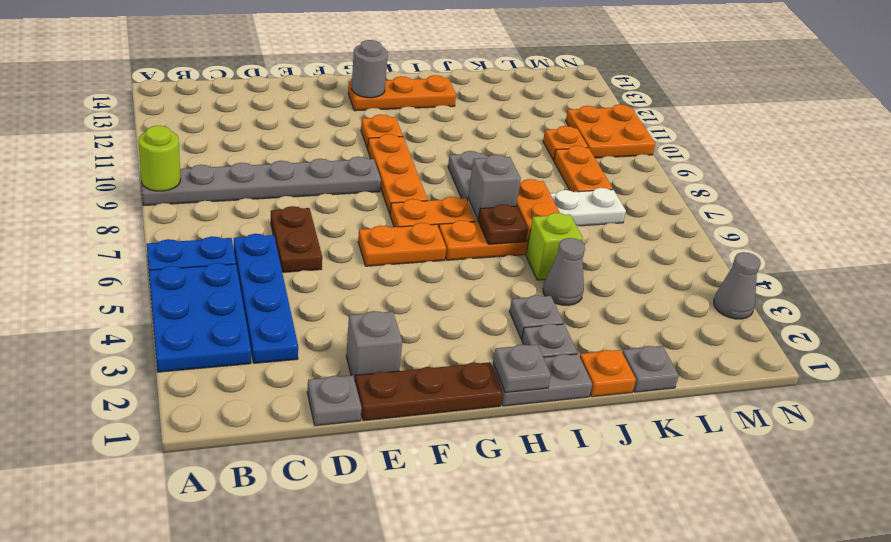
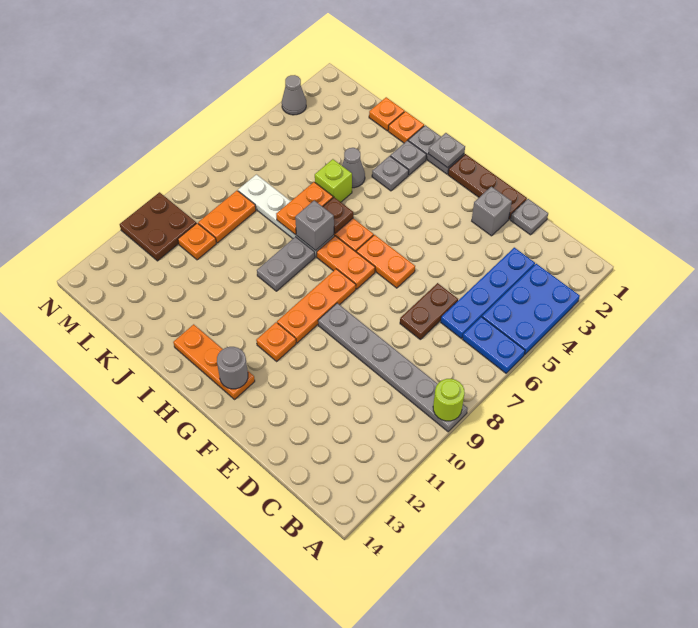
grey plate K1 level 1 -> orange plate K1 level 1
orange plate M10:N11 level 1 -> brown plate M10:N11 level 1

